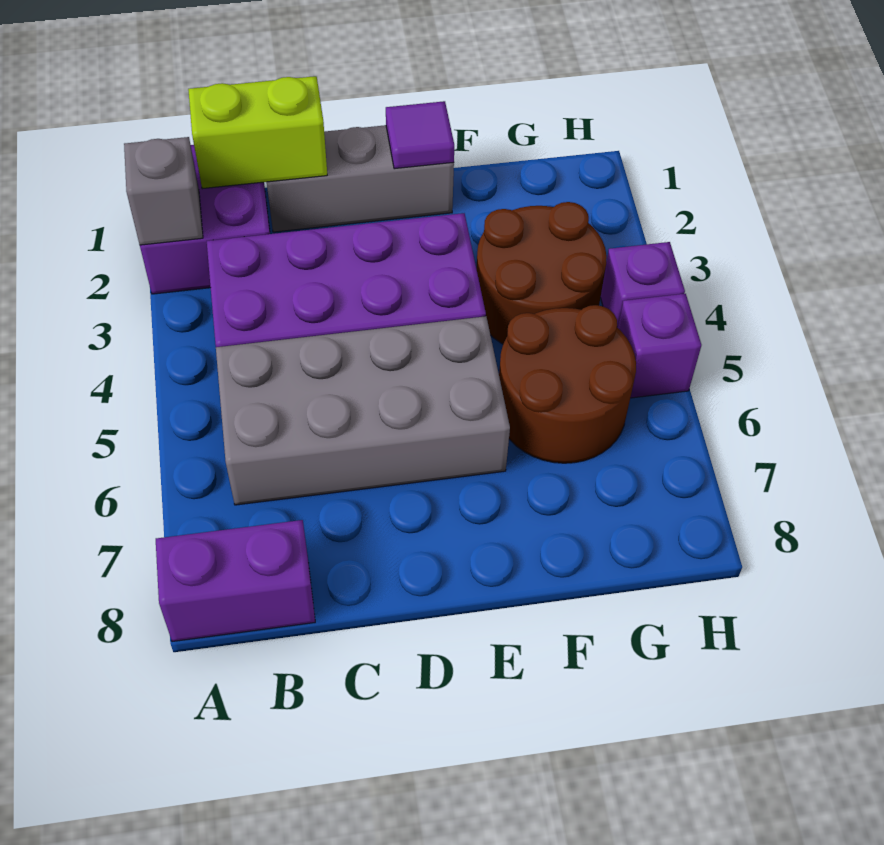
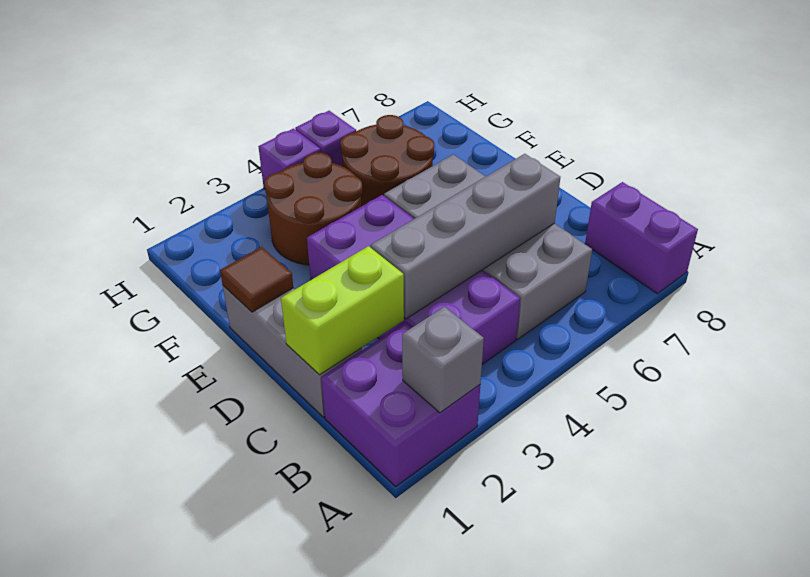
lime brick B1:C1 level 2 -> lime brick C1:C2 level 2
none -> grey brick C3:C6 level 2
purple tile E1 level 2 -> brown tile E1 level 2

